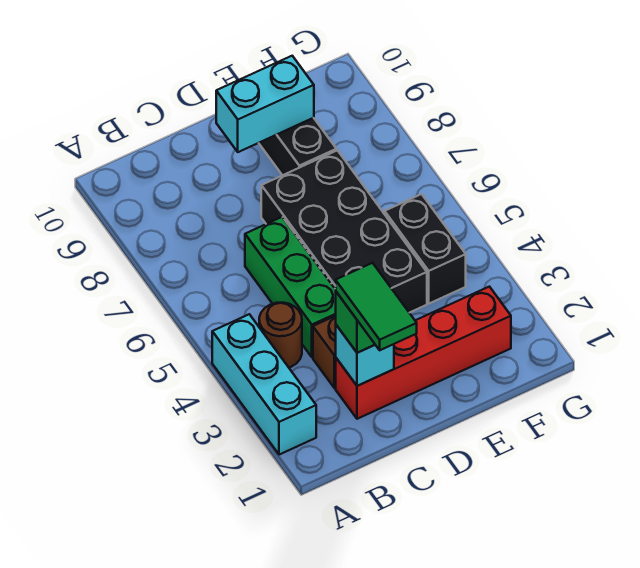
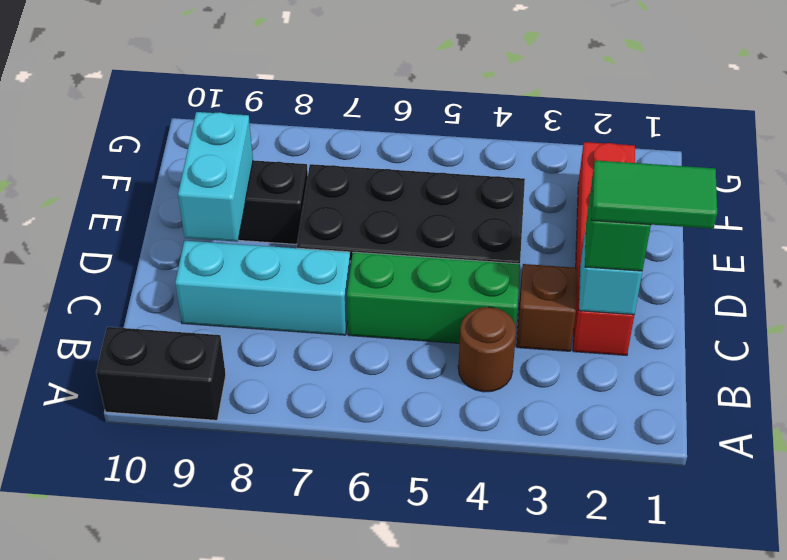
cyan brick A2:A4 level 1 -> cyan brick C7:C9 level 1
black brick F4:F5 level 1 -> black brick A9:A10 level 1

